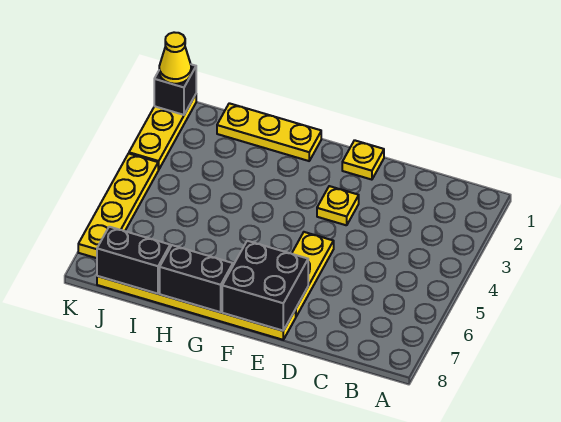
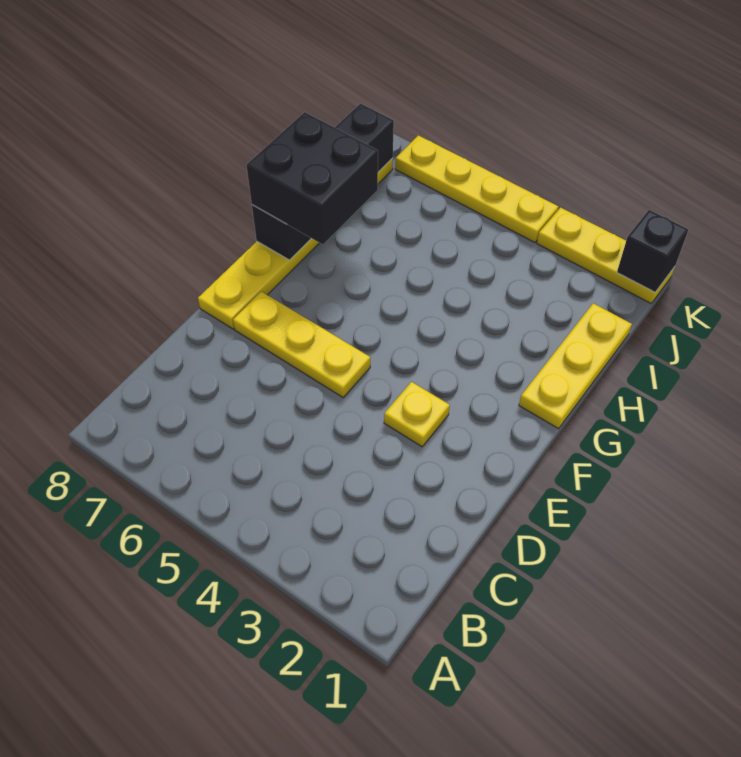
yellow plate E1 level 1 -> none
black brick E7:F8 level 2 -> black brick G7:H8 level 3
yellow cone K1 level 3 -> none

